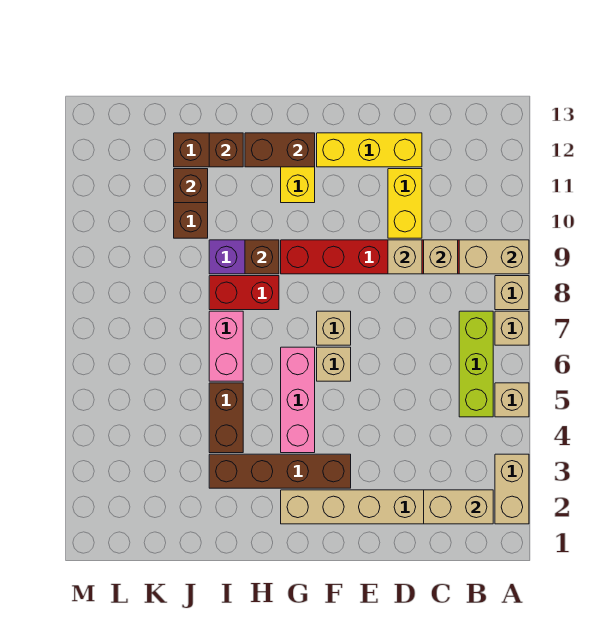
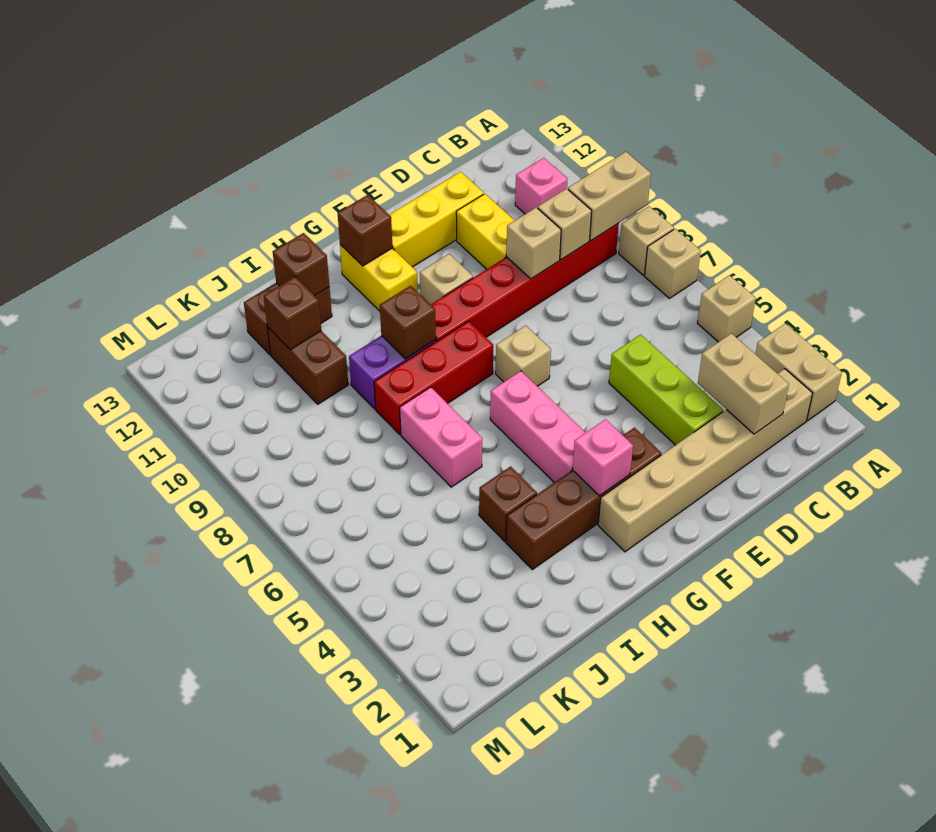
tan brick B2:C2 level 2 -> tan brick C2:C3 level 2
lime brick B5:B7 level 1 -> lime brick D3:D5 level 1
none -> pink brick B11 level 1
tan brick F6 level 1 -> tan brick F10 level 1
none -> pink brick G3 level 2
brown brick G12:H12 level 2 -> brown brick G12 level 2
red brick H8:I8 level 1 -> red brick G8:I8 level 1
brown brick I4:I5 level 1 -> brown brick I4 level 1

